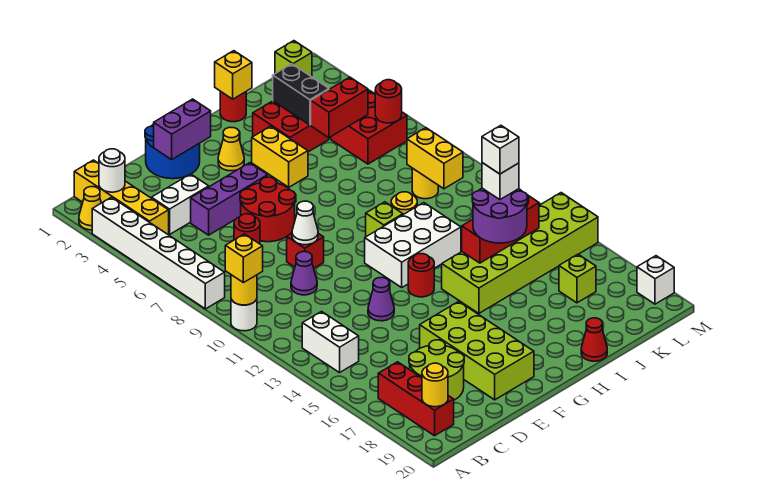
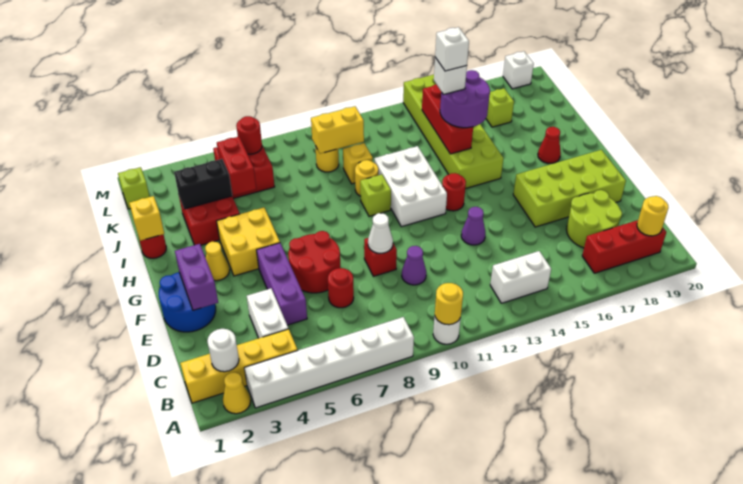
yellow brick A10 level 3 -> yellow brick J10 level 1
yellow brick H4:H5 level 1 -> yellow brick G4:H5 level 1
red cone I20 level 1 -> red cone H18 level 1

